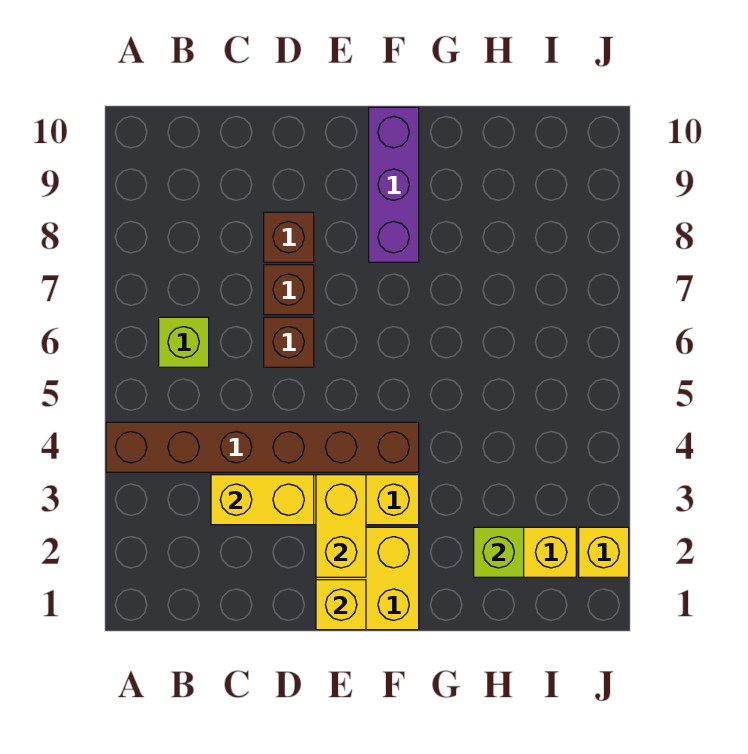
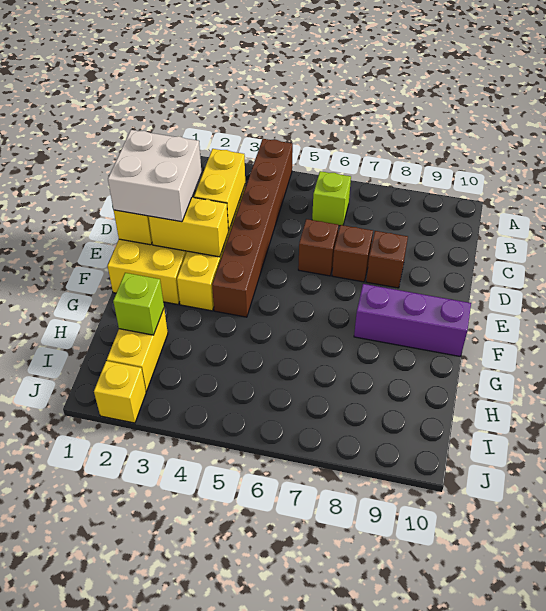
none -> white brick D1:E2 level 3

